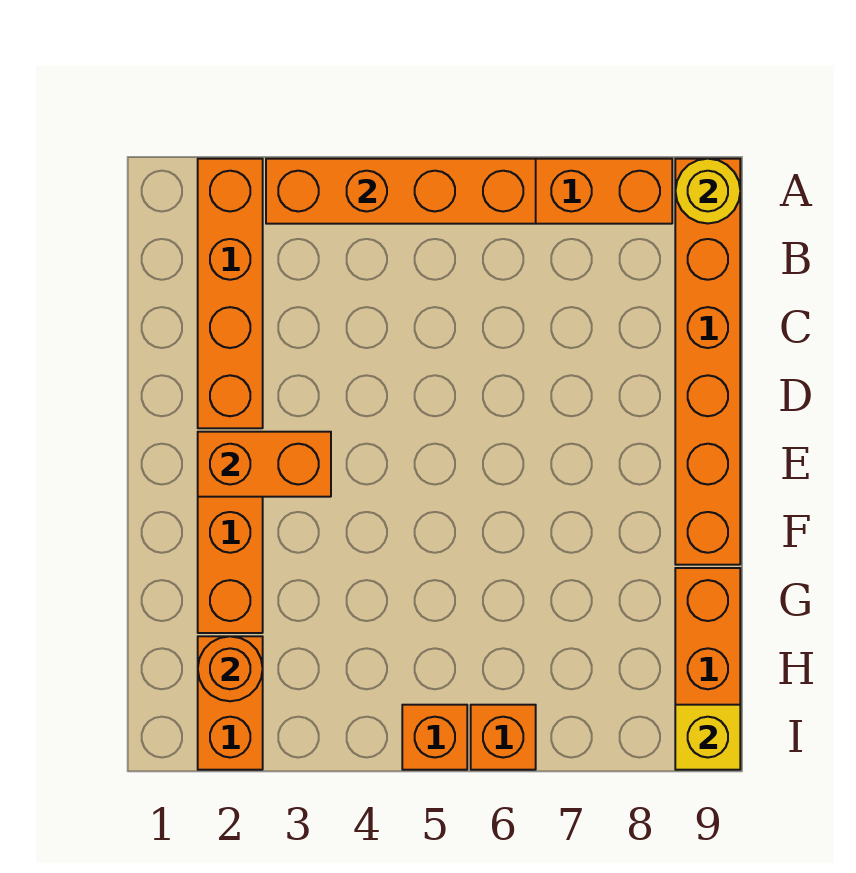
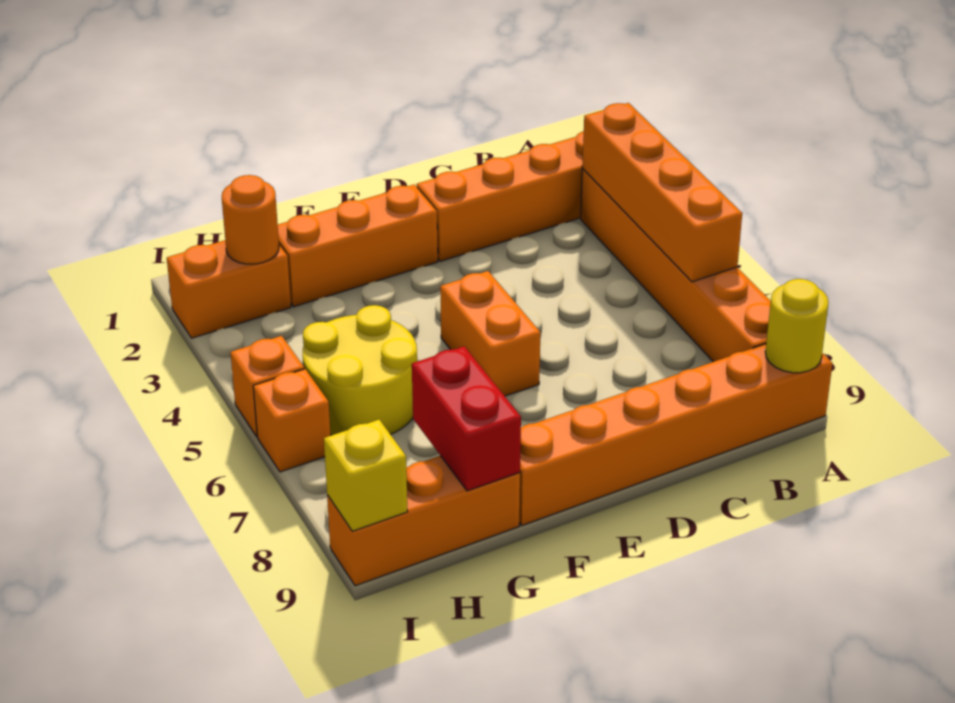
orange brick E2:E3 level 2 -> orange brick E5:E6 level 1
none -> yellow round brick G5:H6 level 1
none -> red brick G8:G9 level 2

